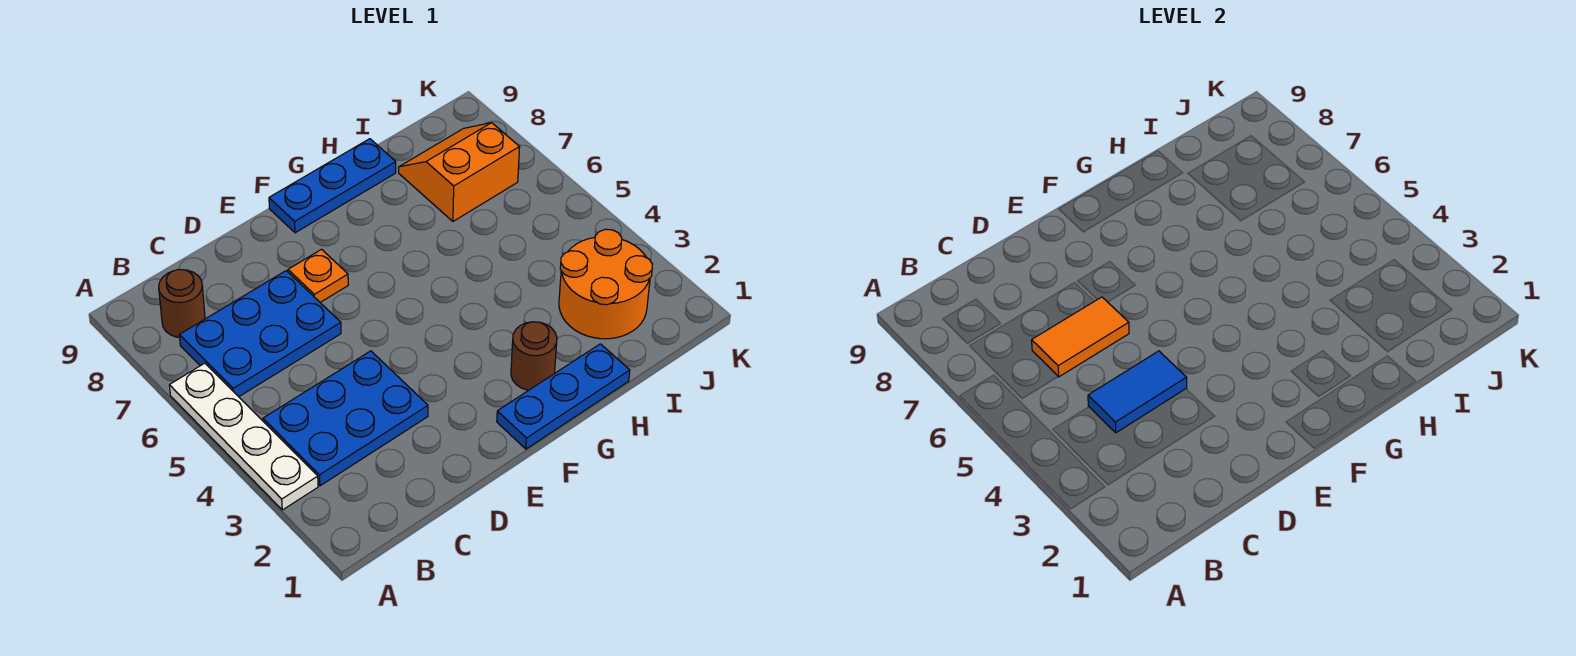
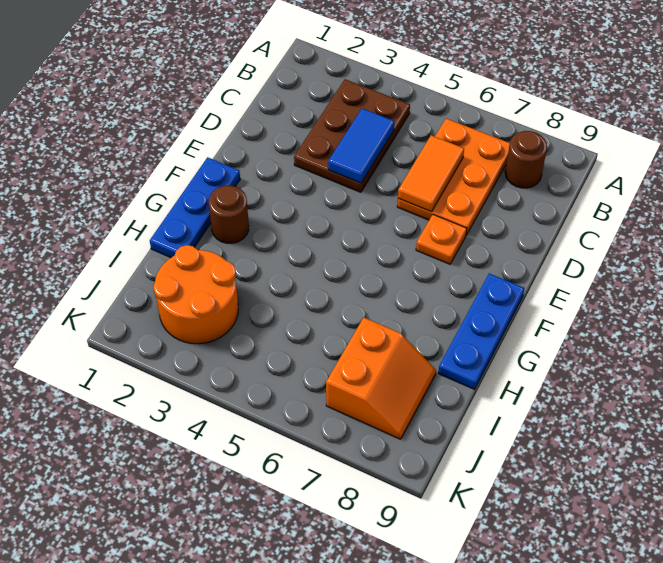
white plate A3:A6 level 1 -> none
blue plate B3:D4 level 1 -> brown plate B3:D4 level 1
blue plate B6:D7 level 1 -> orange plate B6:D7 level 1

